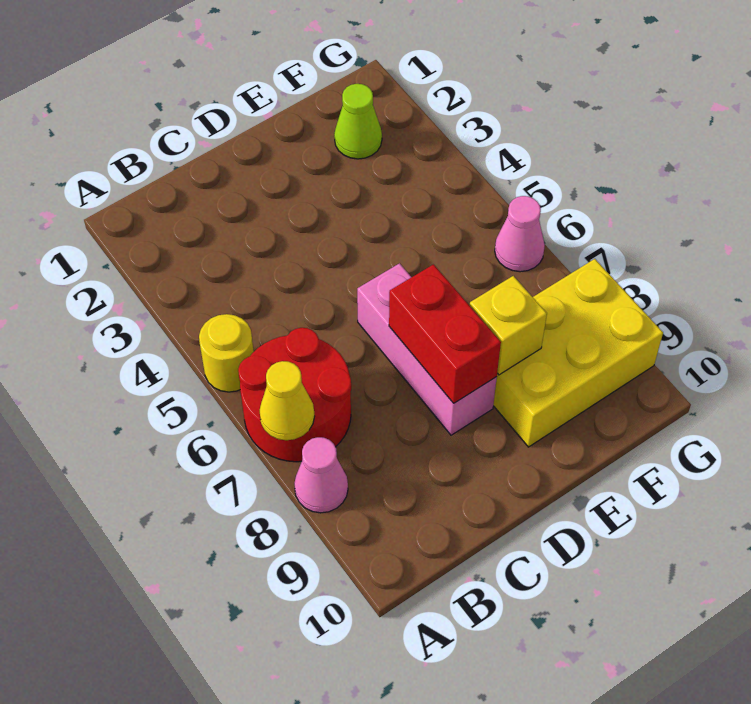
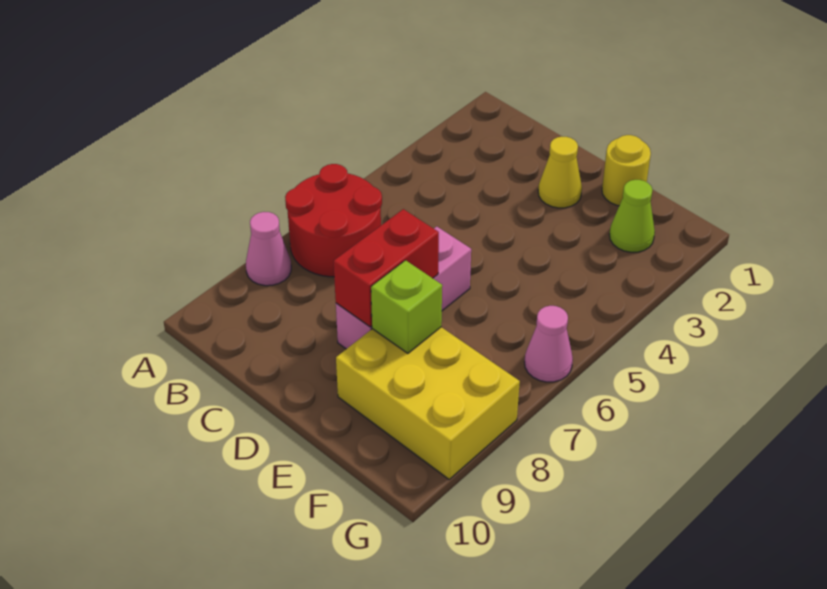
yellow round brick A5 level 1 -> yellow round brick E1 level 1
yellow cone A7 level 2 -> yellow cone D2 level 1
yellow brick E8 level 2 -> lime brick E8 level 2

